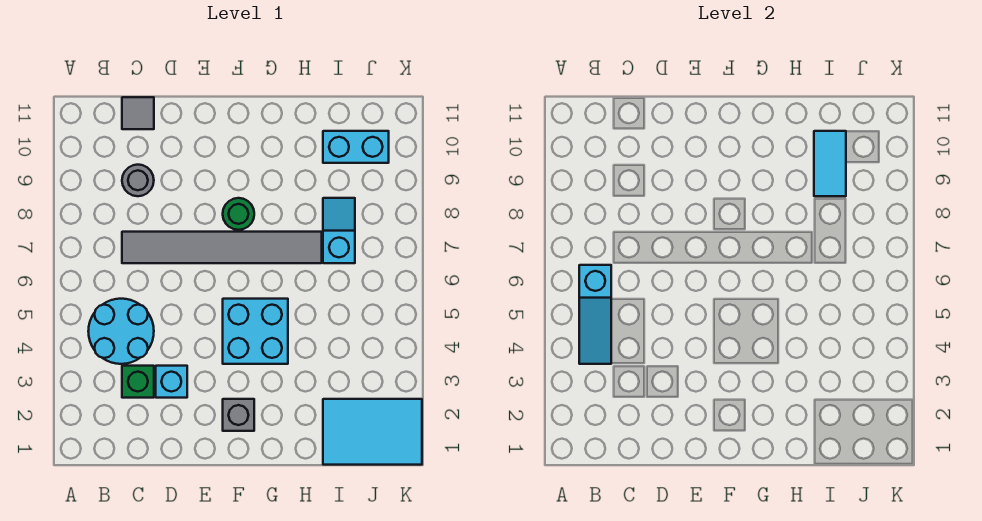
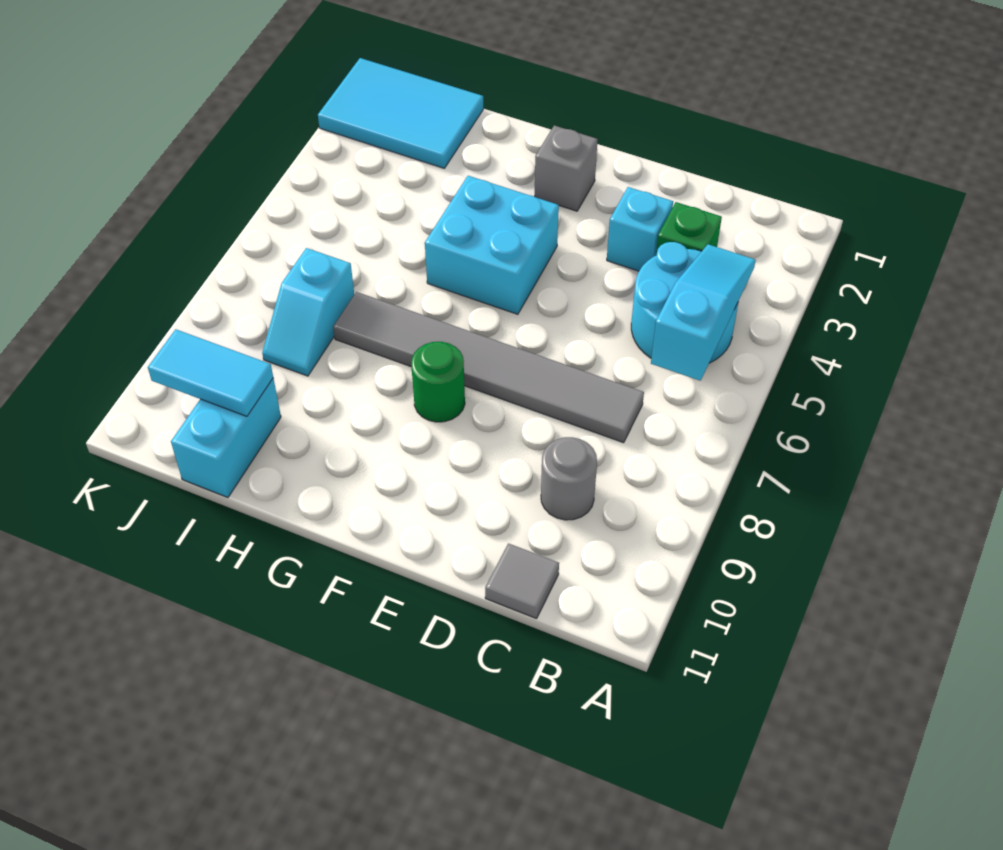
cyan tile I9:I10 level 2 -> cyan tile I10:J10 level 2
cyan brick I10:J10 level 1 -> cyan brick I10:I11 level 1

